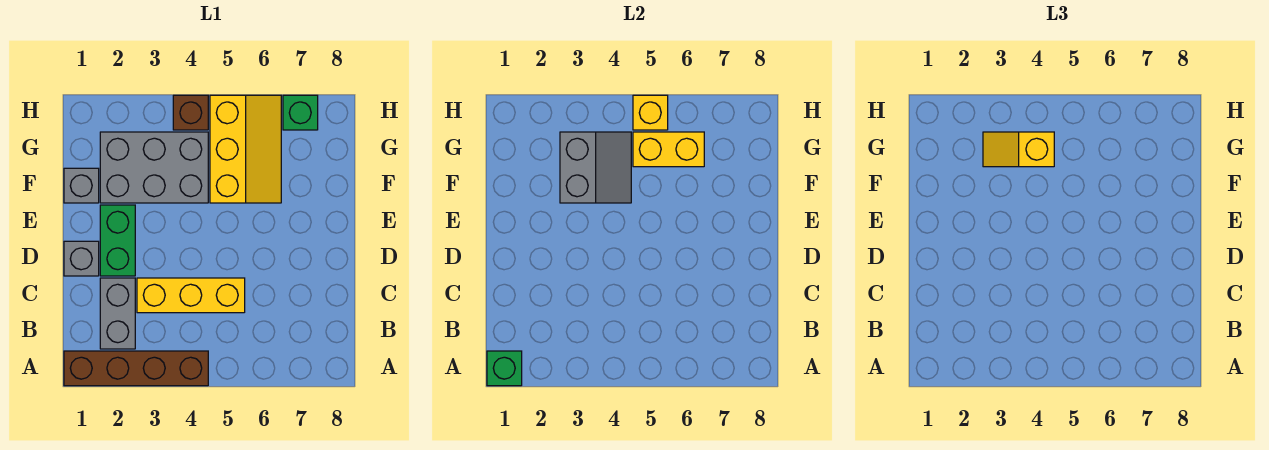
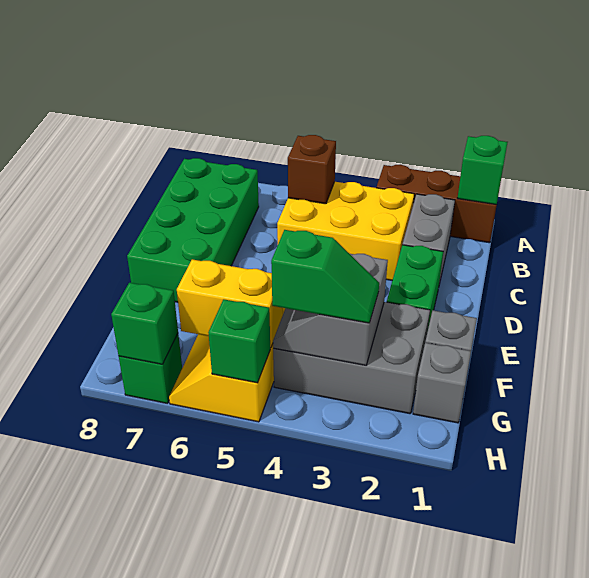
brown brick A1:A4 level 1 -> brown brick A1:A3 level 1
none -> green brick B7:E8 level 1
yellow brick C3:C5 level 1 -> yellow brick B3:C5 level 1
grey brick D1 level 1 -> grey brick G1 level 1
yellow slope G3:G4 level 3 top 4 -> green slope G3:G4 level 3 top 4
brown brick H4 level 1 -> brown brick B5 level 2
yellow brick H5 level 2 -> green brick H5 level 2
none -> green brick H7 level 2

